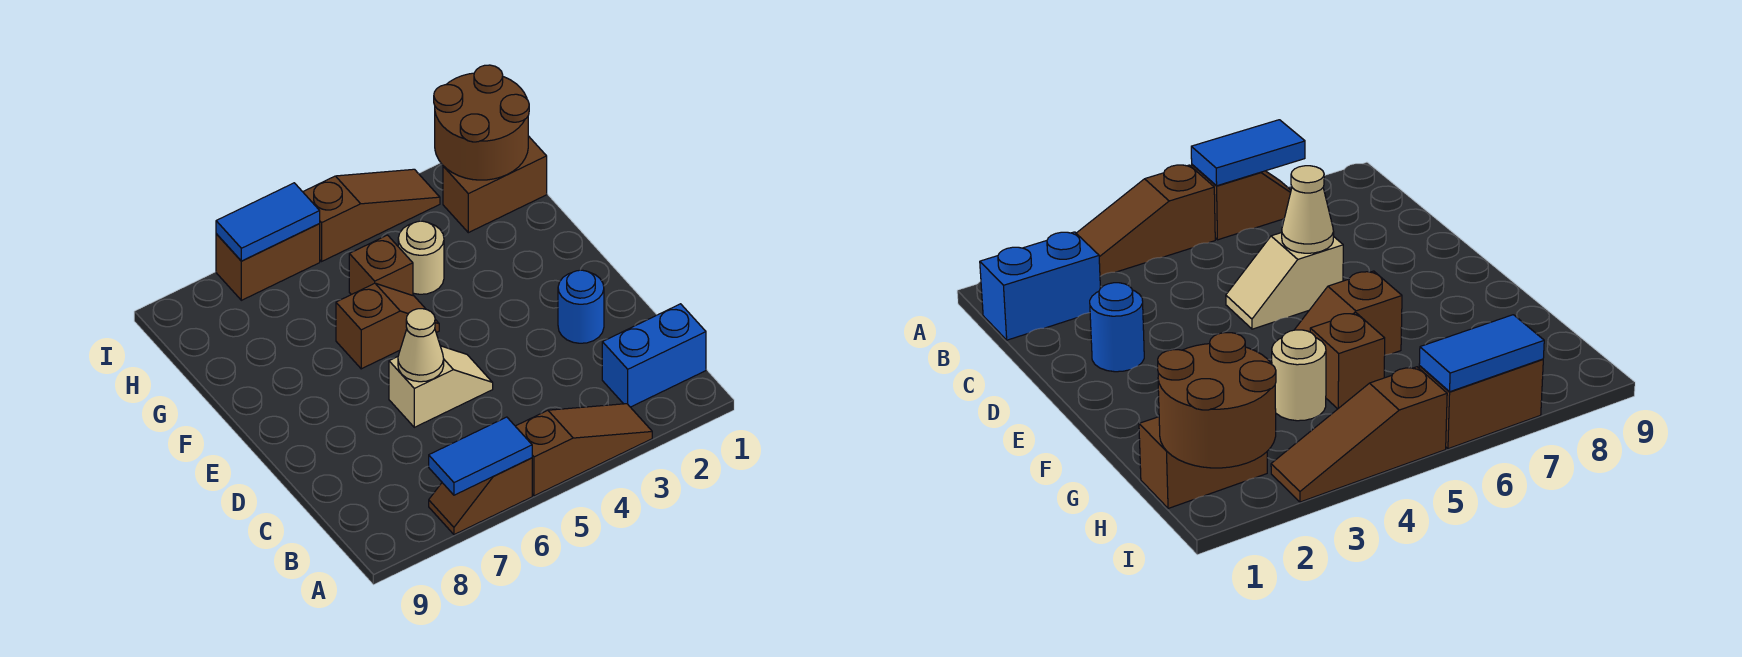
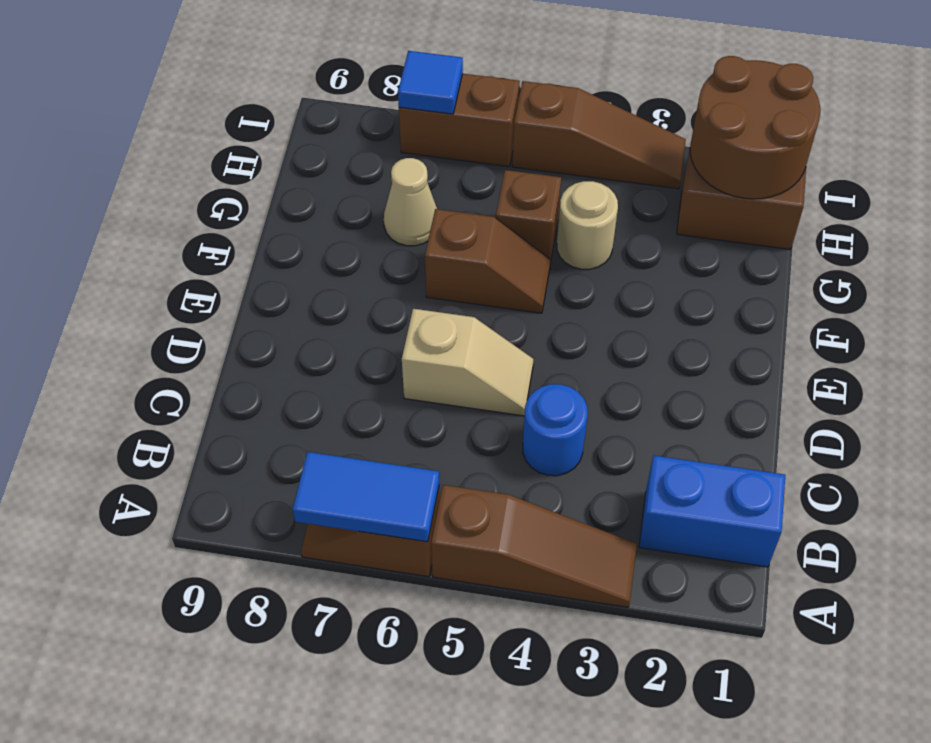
blue round brick D2 level 1 -> blue round brick C4 level 1
tan cone D6 level 2 -> tan cone G7 level 1
blue tile I6:I7 level 2 -> blue tile I7 level 2

